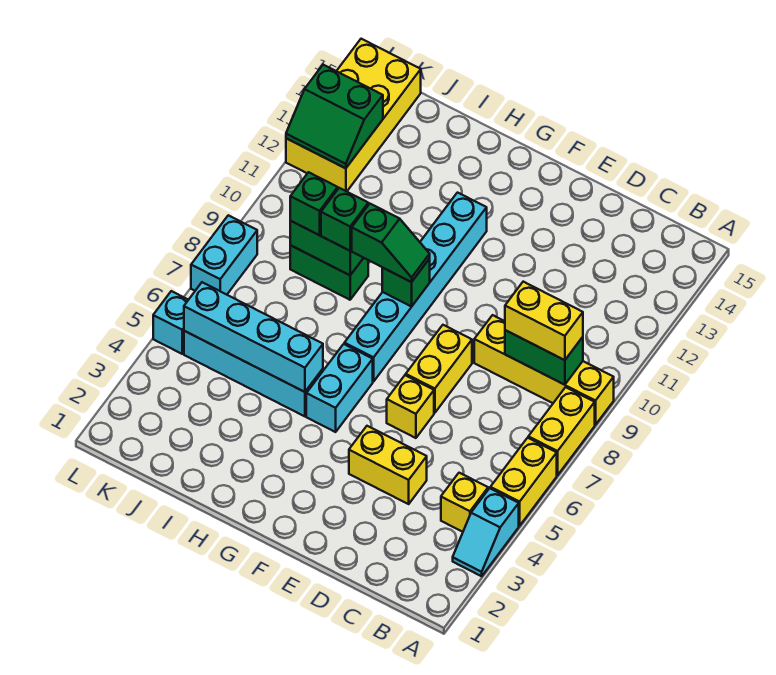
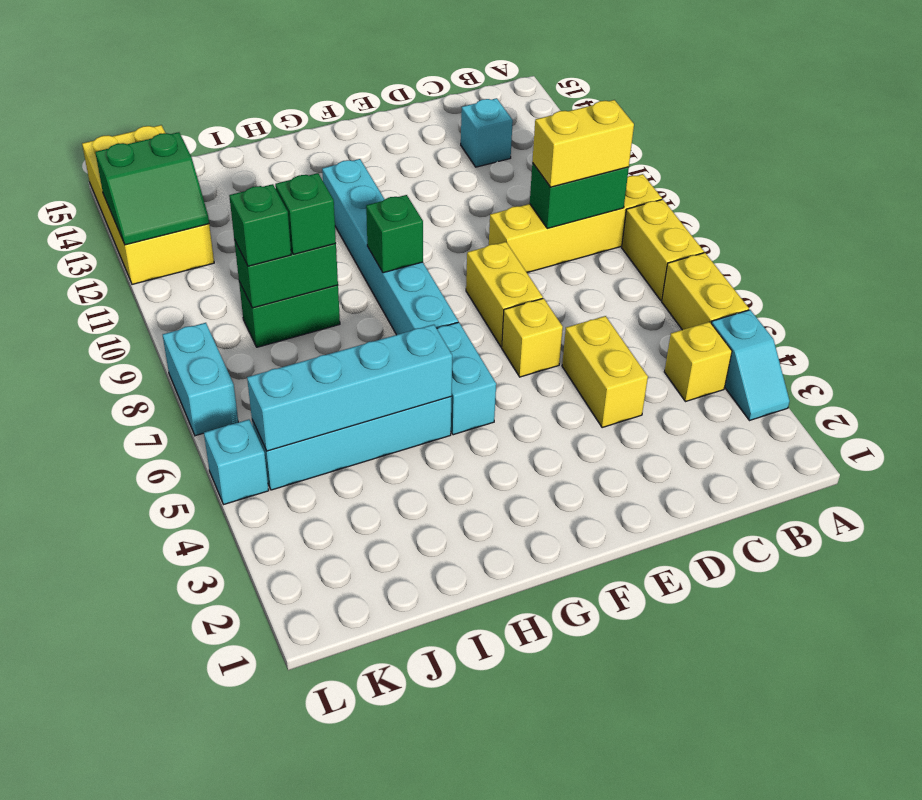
none -> cyan brick C13 level 1
yellow brick D4:E4 level 1 -> yellow brick D4:D5 level 1
green slope G9:H9 level 3 top H -> none

